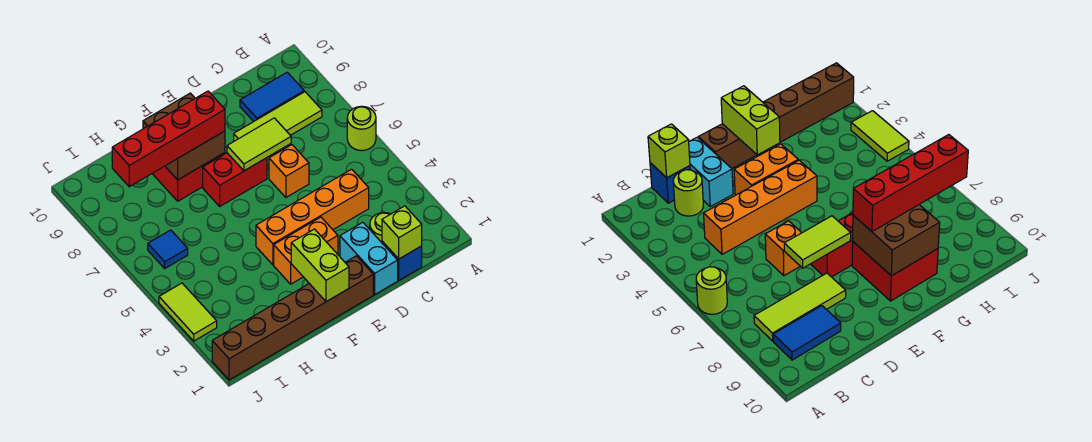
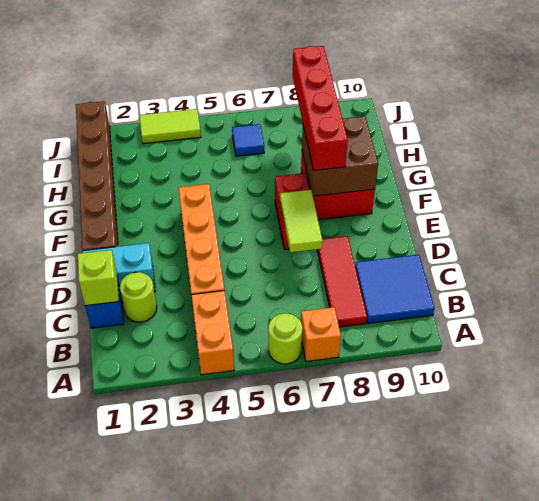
lime tile B8:D8 level 1 -> red tile B8:D8 level 1
blue tile B9:C9 level 1 -> blue tile B9:C10 level 1
orange brick D6 level 1 -> orange brick A7 level 1
orange brick E3:F3 level 1 -> orange brick A4:B4 level 1
lime brick F1:F2 level 2 -> none

